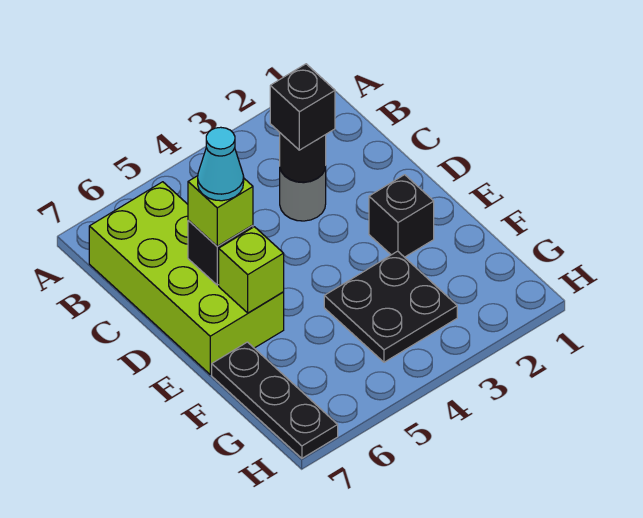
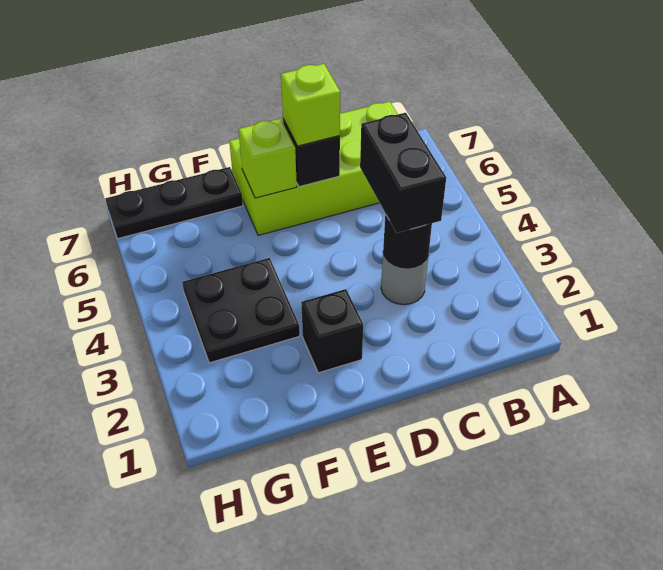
black brick C3 level 3 -> black brick C3:C4 level 3
cyan cone D6 level 4 -> none

